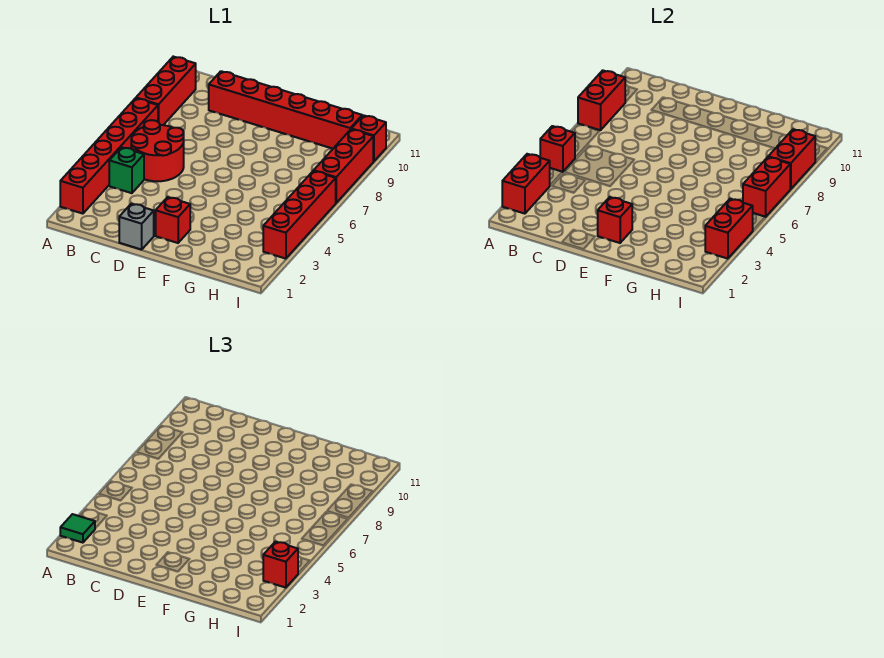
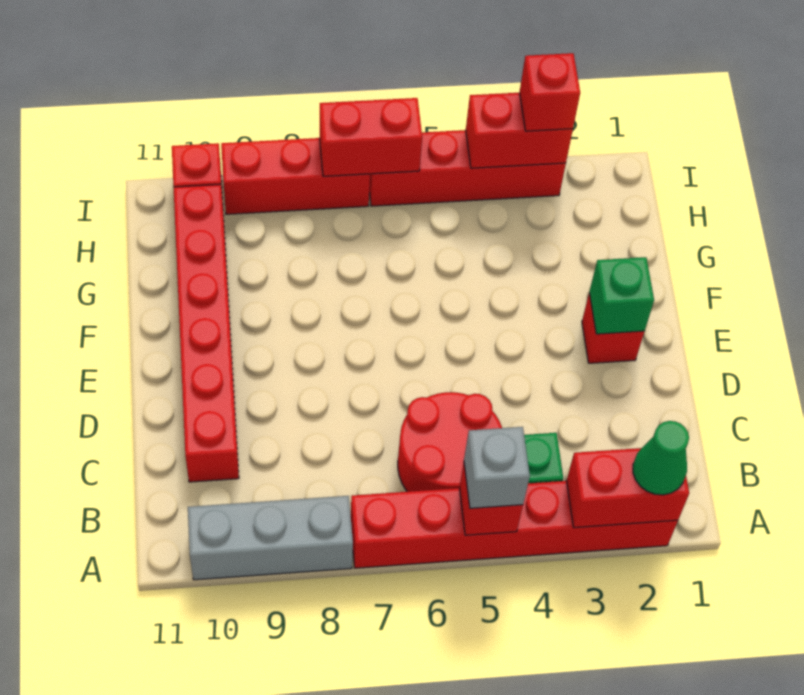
green tile A2 level 3 -> green cone A2 level 3
red brick A8:A10 level 1 -> grey brick A8:A10 level 1
red brick A8:A9 level 2 -> none
grey brick D1 level 1 -> grey brick A5 level 3
red brick E2 level 2 -> green brick E2 level 2
red brick I8:I9 level 2 -> none

